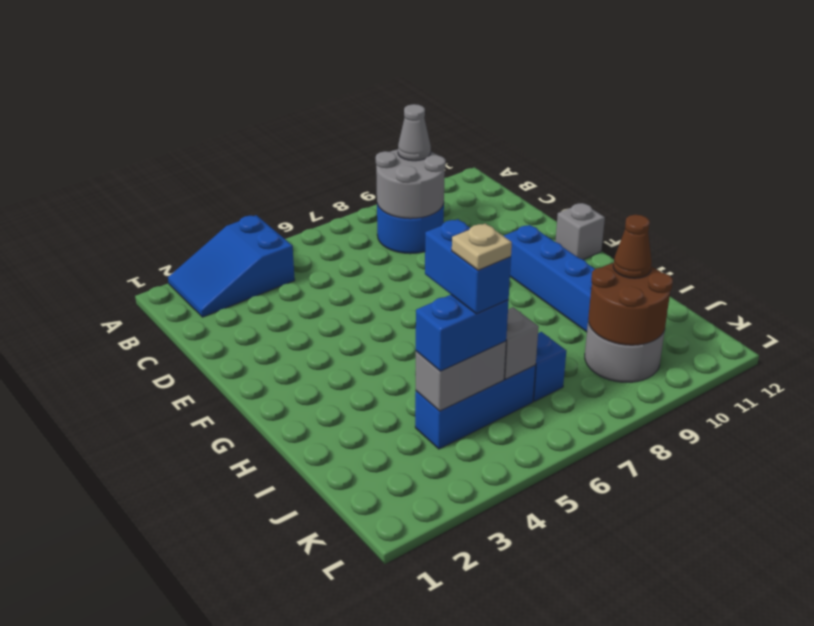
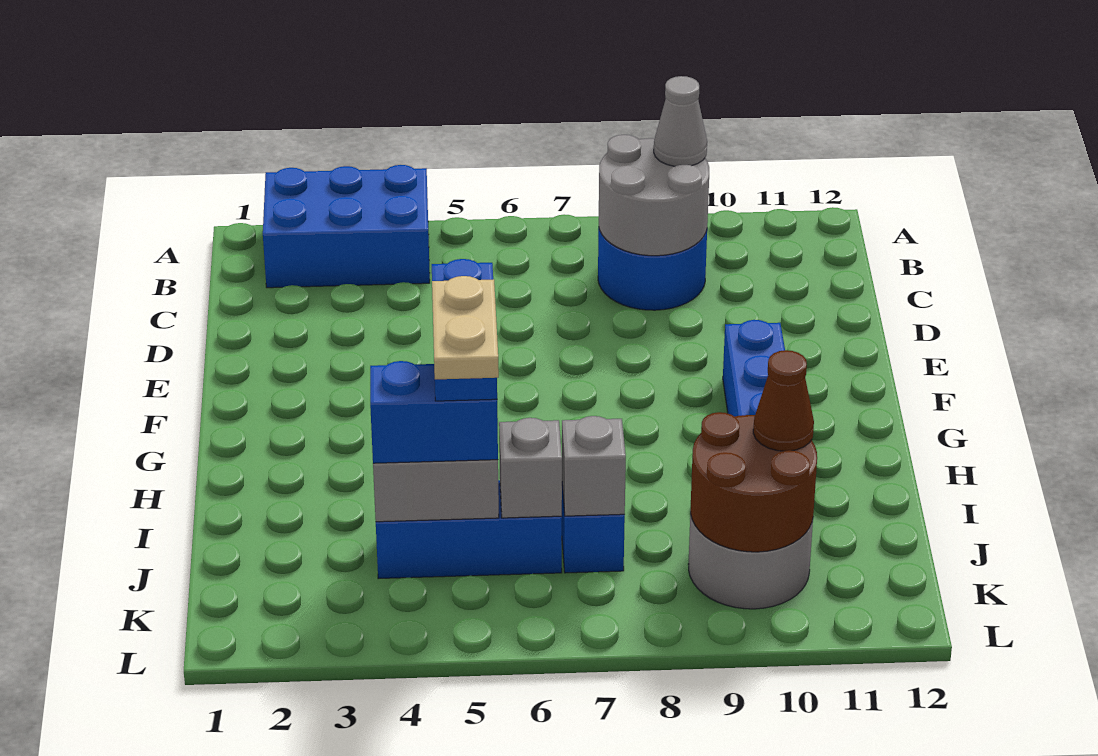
blue slope A2:B4 level 1 top 4 -> blue brick A2:B4 level 1
grey brick F12 level 1 -> grey brick J7 level 2
tan plate J5 level 5 -> tan plate J5:K5 level 5

